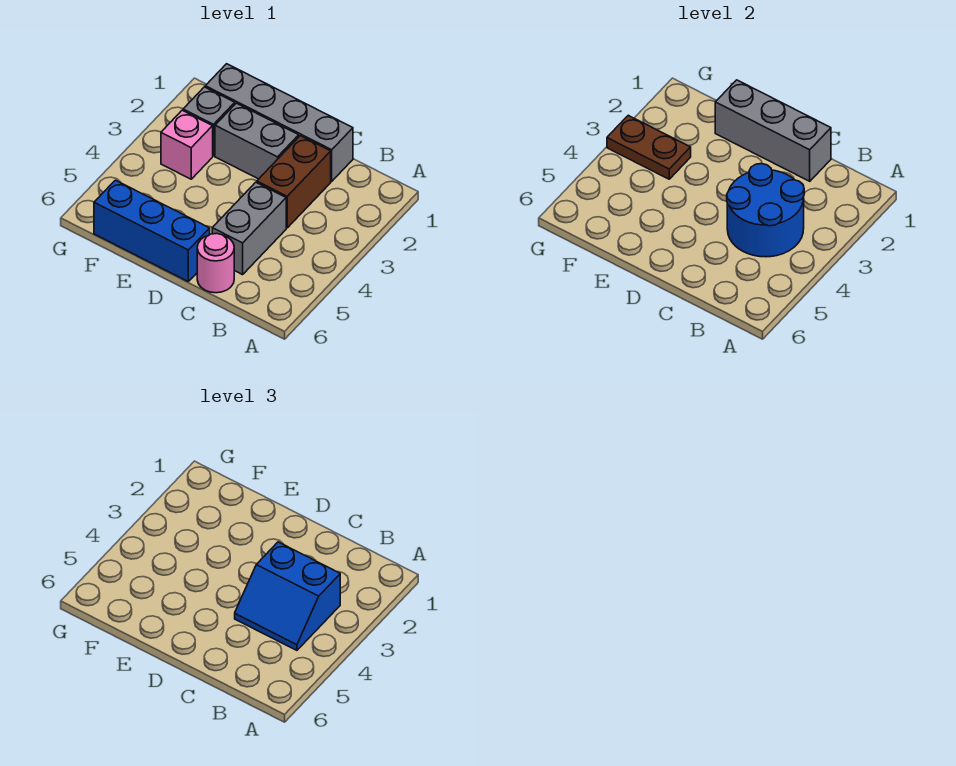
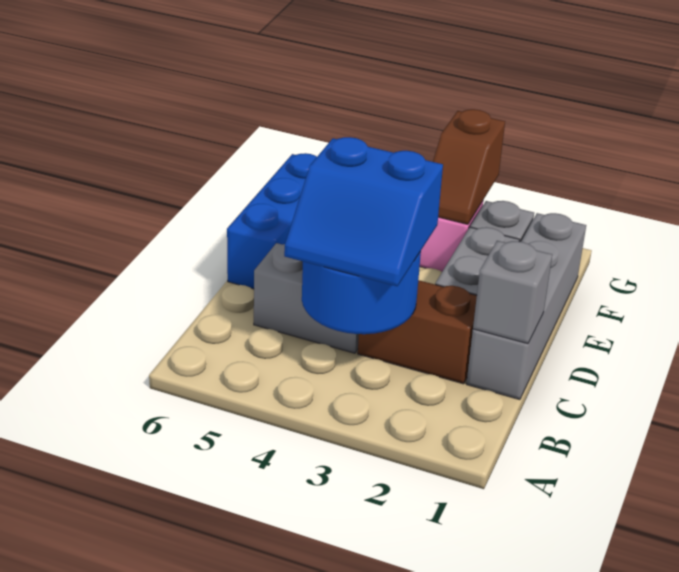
blue slope B3:C4 level 3 top 3 -> blue slope B3:C4 level 3 top C
grey brick C1:E1 level 2 -> grey brick C1 level 2
pink round brick C6 level 1 -> none
brown plate F3:G3 level 2 -> brown slope F3:G3 level 2 top G

